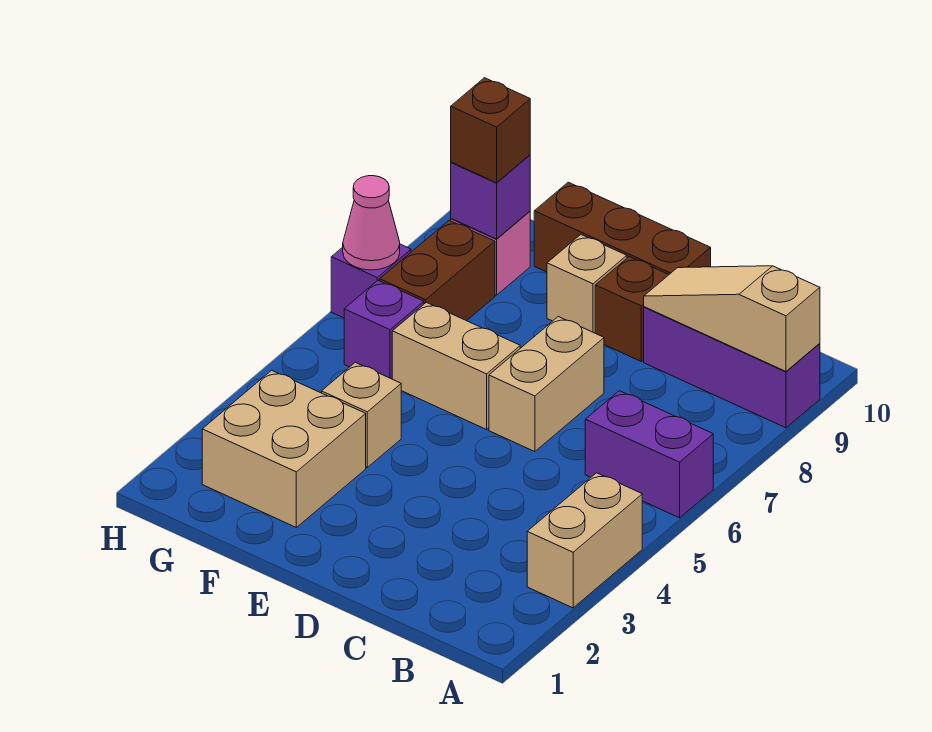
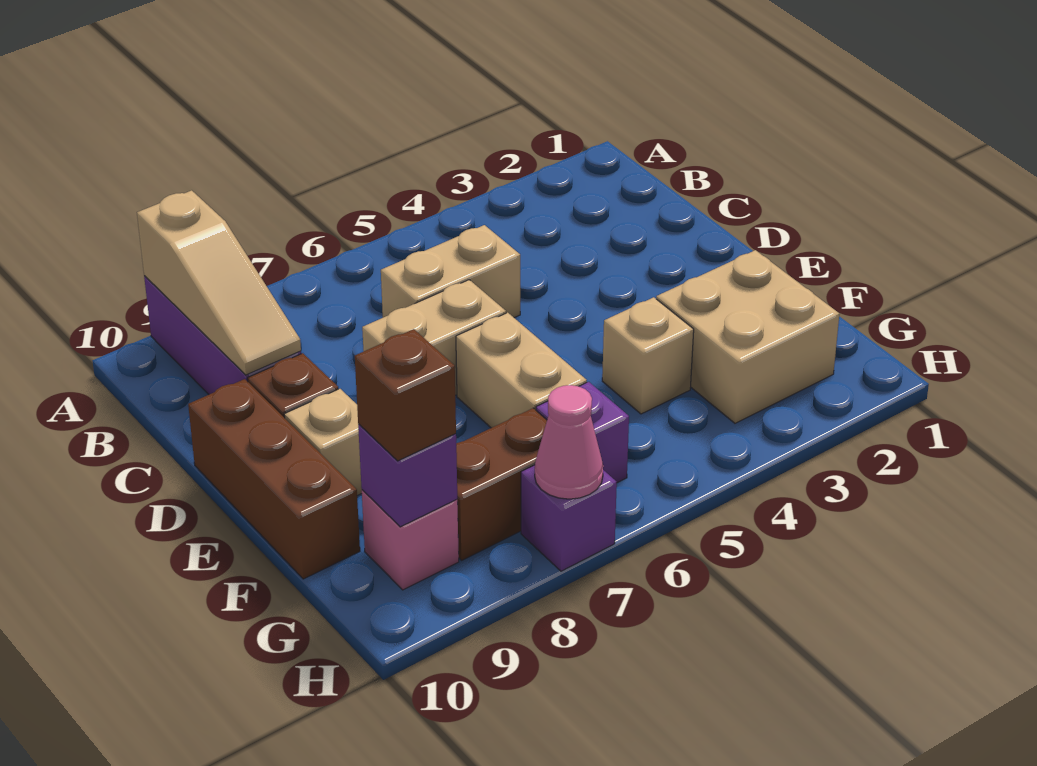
tan brick A3:A4 level 1 -> tan brick C5:C6 level 1
purple brick A6:B6 level 1 -> none

